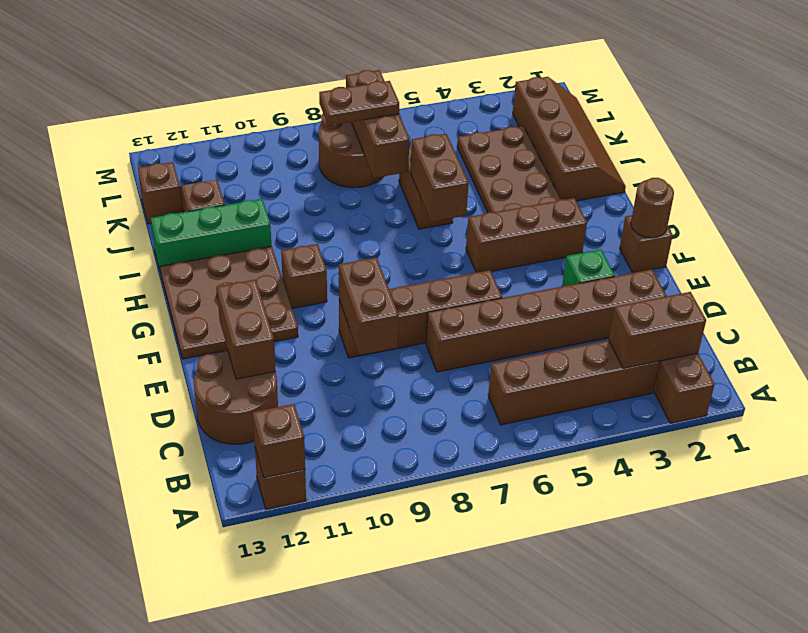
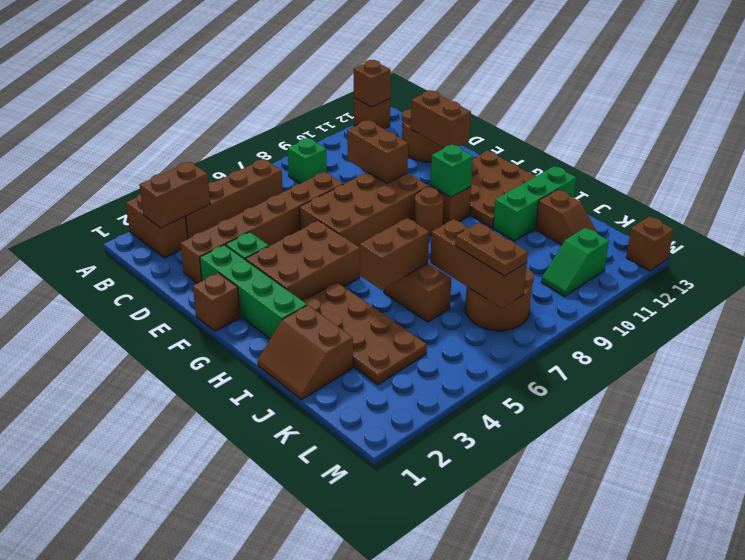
none -> green brick B8 level 1
none -> green brick E2:H2 level 1
brown brick E6:E9 level 1 -> brown brick E6:F9 level 1
brown round brick F1 level 2 -> brown round brick G9 level 1
brown brick G3:G5 level 1 -> brown brick F3:G5 level 1
none -> green brick G10 level 2
brown brick H6:I6 level 2 -> brown brick I5:I6 level 2
brown slope I1:L2 level 1 top 2 -> brown slope I1:J2 level 1 top 2
brown plate K7:K8 level 3 -> brown plate K7:L7 level 3
brown brick K13 level 1 -> brown brick M13 level 1
none -> green slope L10:L11 level 1 top 11

